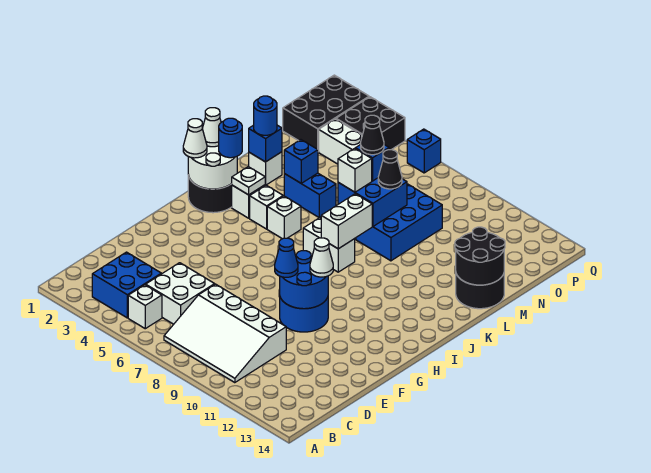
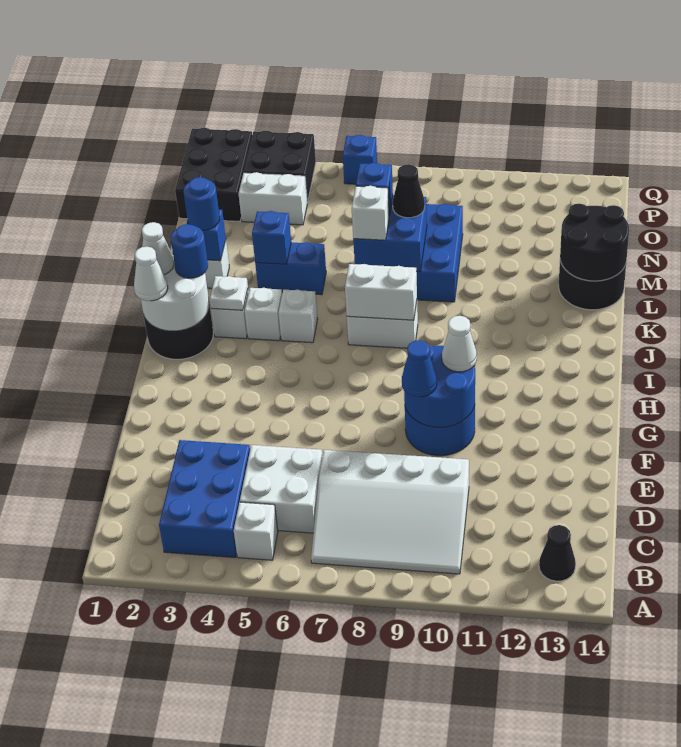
blue brick B3:C4 level 1 -> blue brick B3:D4 level 1
white brick J8:K8 level 2 -> white brick J7:J8 level 2
black cone M7 level 4 -> black cone B13 level 1

